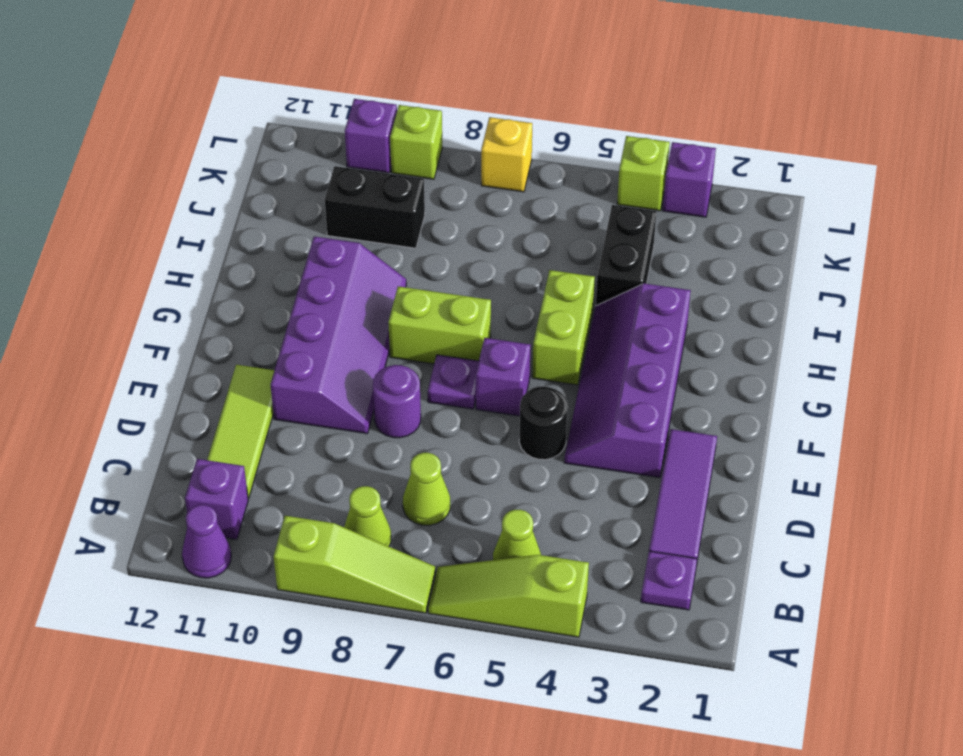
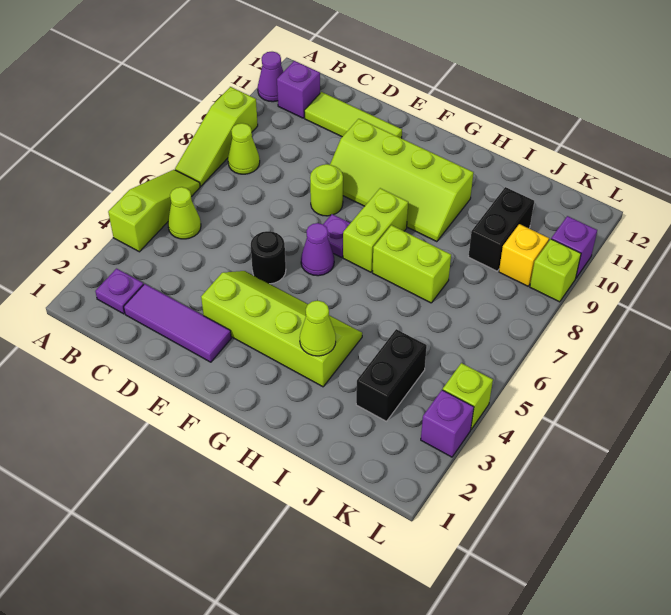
lime cone C7 level 1 -> lime cone H3 level 2
purple slope E3:H4 level 1 top 3 -> lime slope E3:H4 level 1 top 3
purple round brick E8 level 1 -> lime round brick E8 level 1
purple slope E9:H10 level 1 top 10 -> lime slope E9:H10 level 1 top 10
purple brick F6 level 1 -> purple cone F6 level 1
lime brick G5:H5 level 1 -> lime brick H7:I7 level 1
black brick I4:J4 level 1 -> black brick J3:J4 level 1
yellow brick L7 level 1 -> yellow brick K9 level 1

